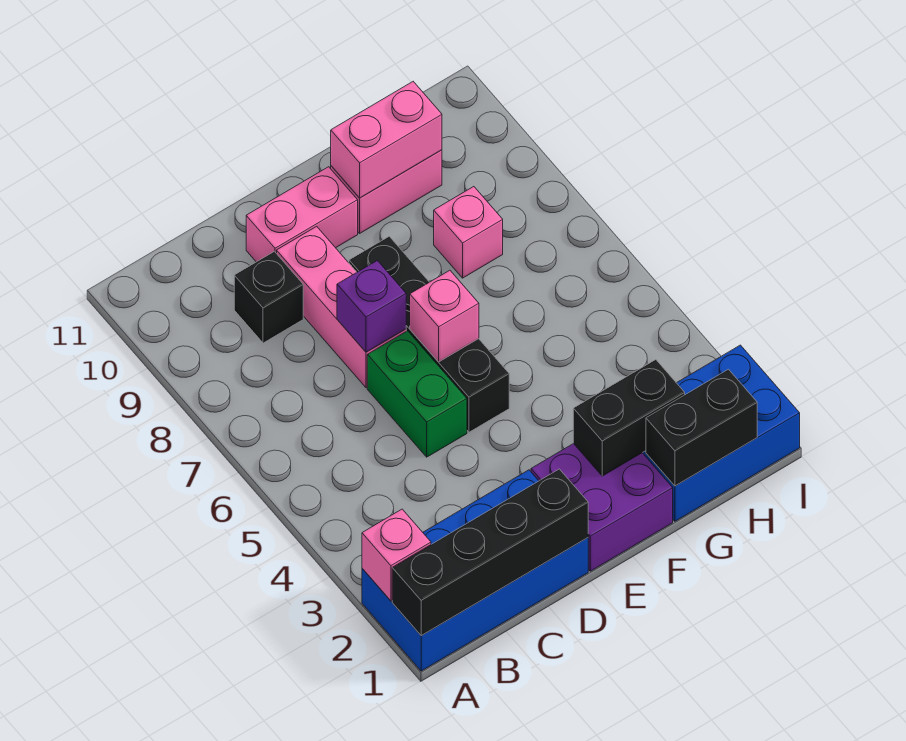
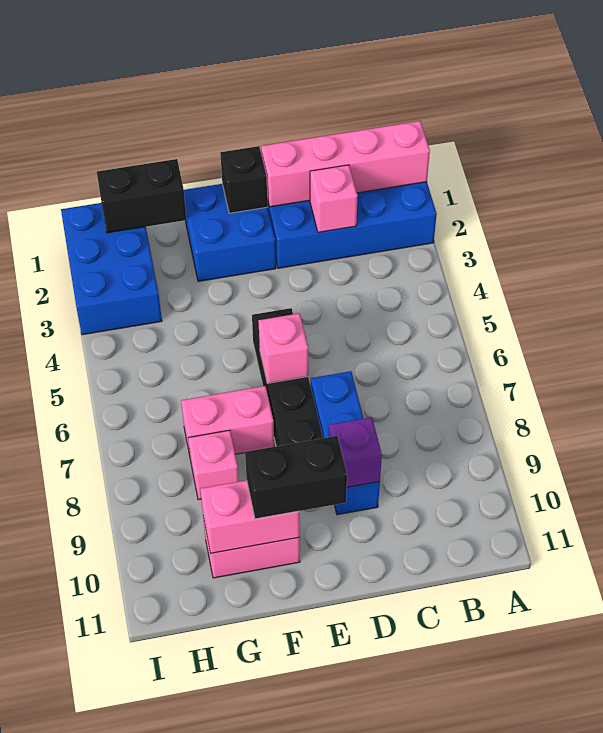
black brick A1:D1 level 2 -> pink brick A1:D1 level 2
pink brick A2 level 2 -> pink brick C2 level 2
black brick C9 level 1 -> black brick E1 level 2
green brick D5:D6 level 1 -> none
pink brick D7:D9 level 1 -> blue brick D7:D9 level 1
purple brick D7 level 2 -> purple brick D9 level 2
pink brick D10:E10 level 1 -> pink brick F7:G7 level 1
purple brick E1:F2 level 1 -> blue brick E1:F2 level 1
black brick F2:G2 level 2 -> black brick E10:F10 level 3
blue brick G1:I2 level 1 -> blue brick H1:I3 level 1

